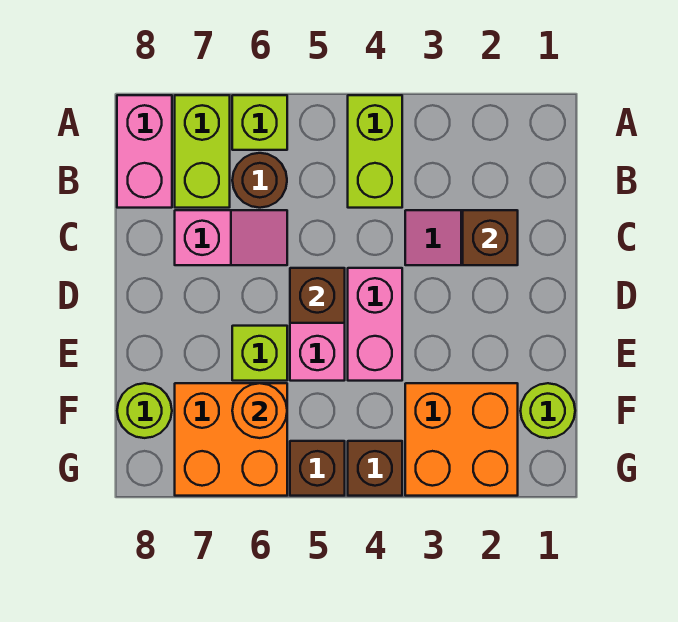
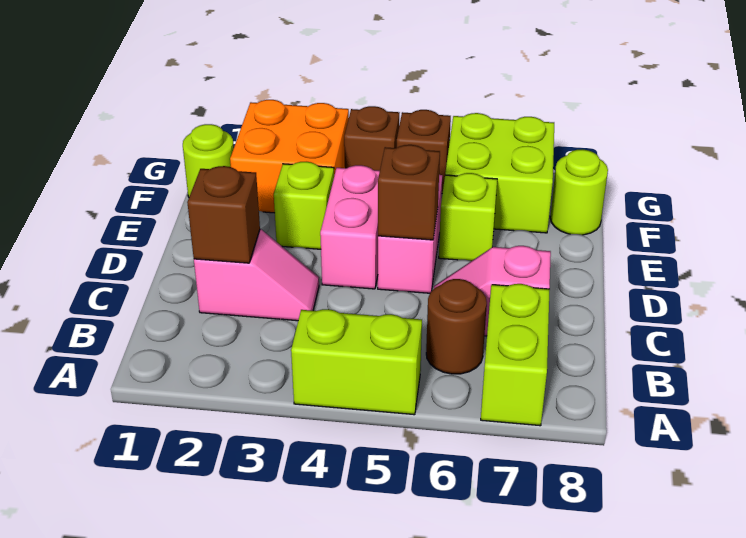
lime brick A4:B4 level 1 -> lime brick A4:A5 level 1
lime brick A6 level 1 -> lime brick E3 level 1
pink brick A8:B8 level 1 -> none
orange brick F6:G7 level 1 -> lime brick F6:G7 level 1
orange round brick F6 level 2 -> none

